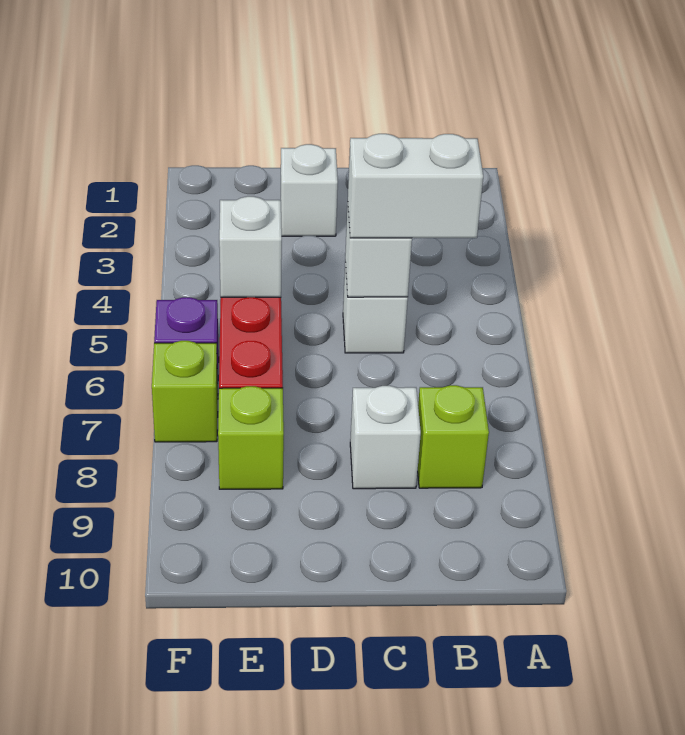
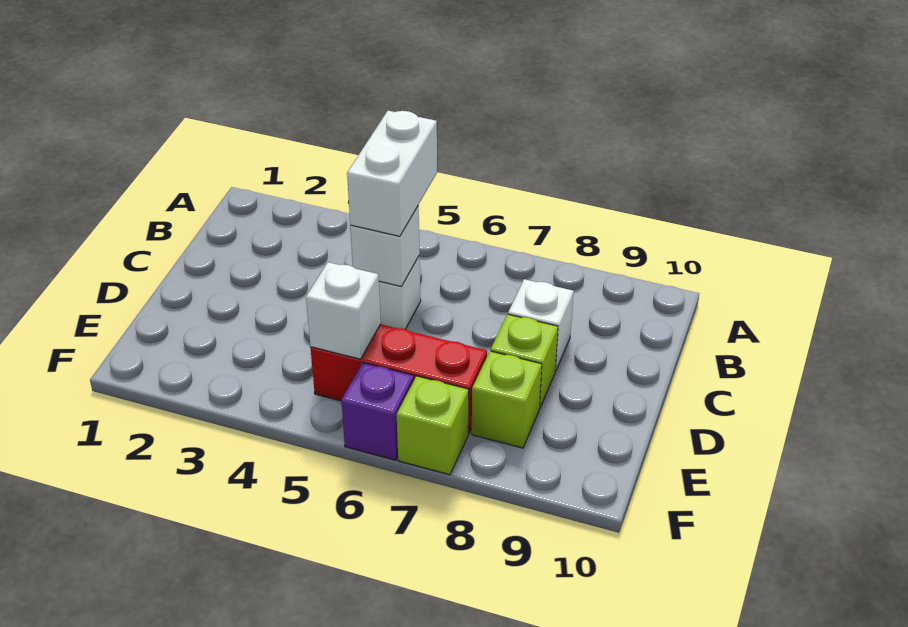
lime brick B8 level 1 -> lime brick D8 level 1
white brick D2 level 1 -> none

